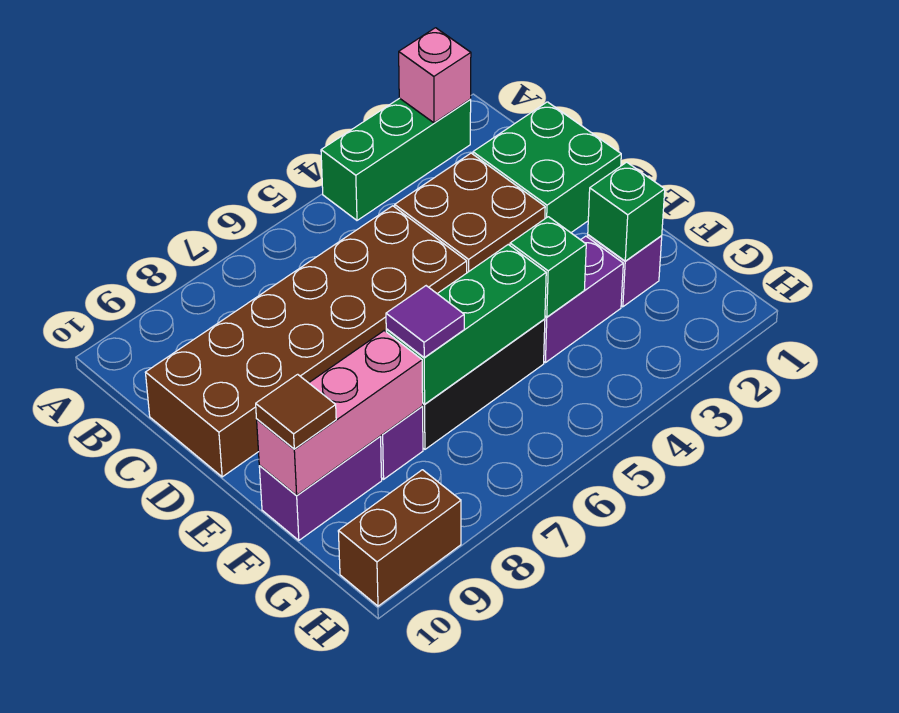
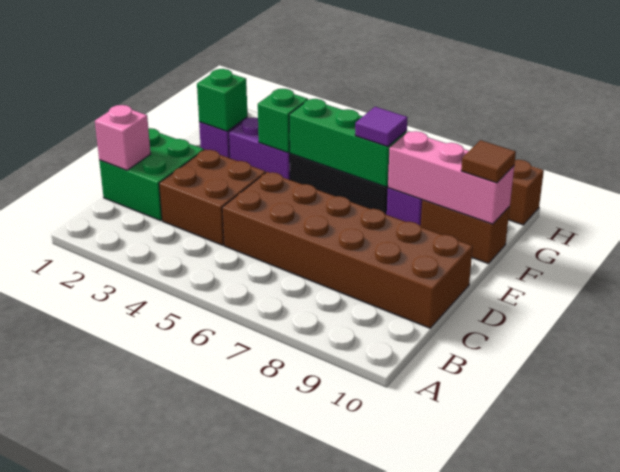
green brick A2:A4 level 1 -> none
pink brick A2 level 2 -> pink brick C1 level 2
purple brick F9:F10 level 1 -> brown brick F9:F10 level 1

